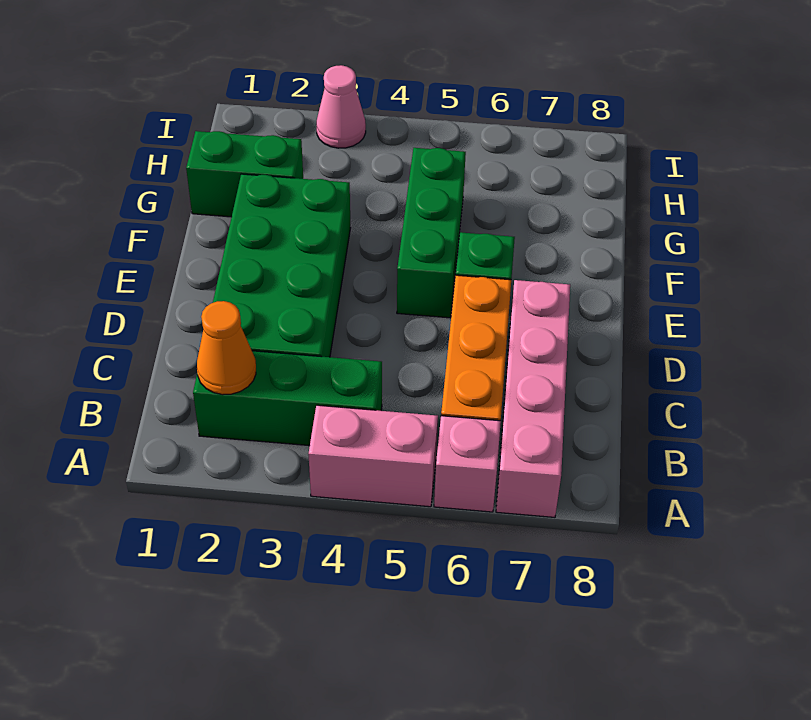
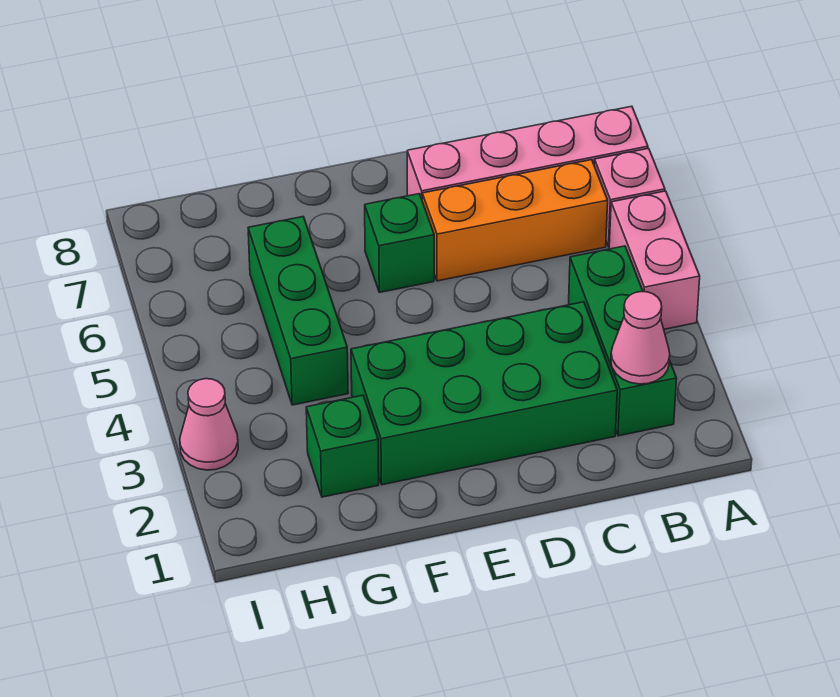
orange cone B2 level 2 -> pink cone B2 level 2
green brick E5:G5 level 1 -> green brick G4:G6 level 1
green brick G1:G2 level 1 -> green brick G2 level 1

